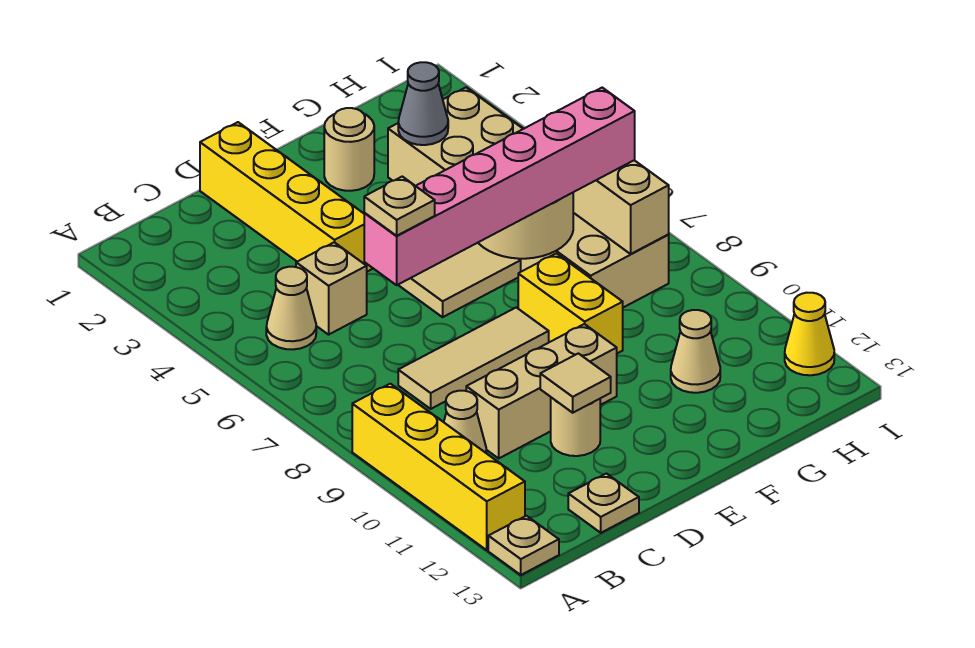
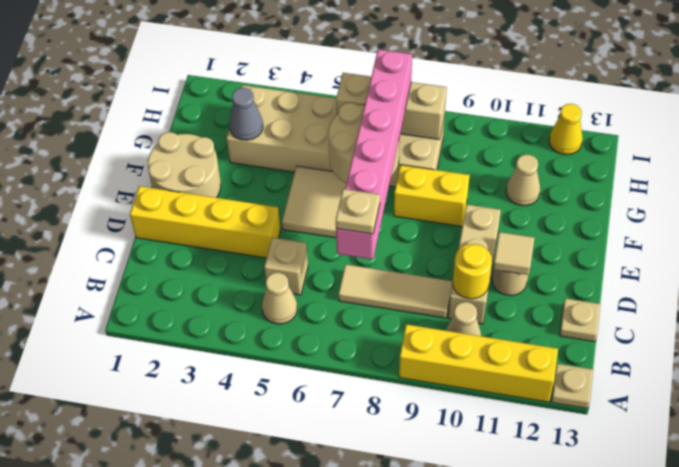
tan tile C8:E8 level 1 -> tan tile C7:C9 level 1
none -> yellow round brick C10 level 2
tan round brick F2 level 1 -> tan round brick E1:F2 level 1

